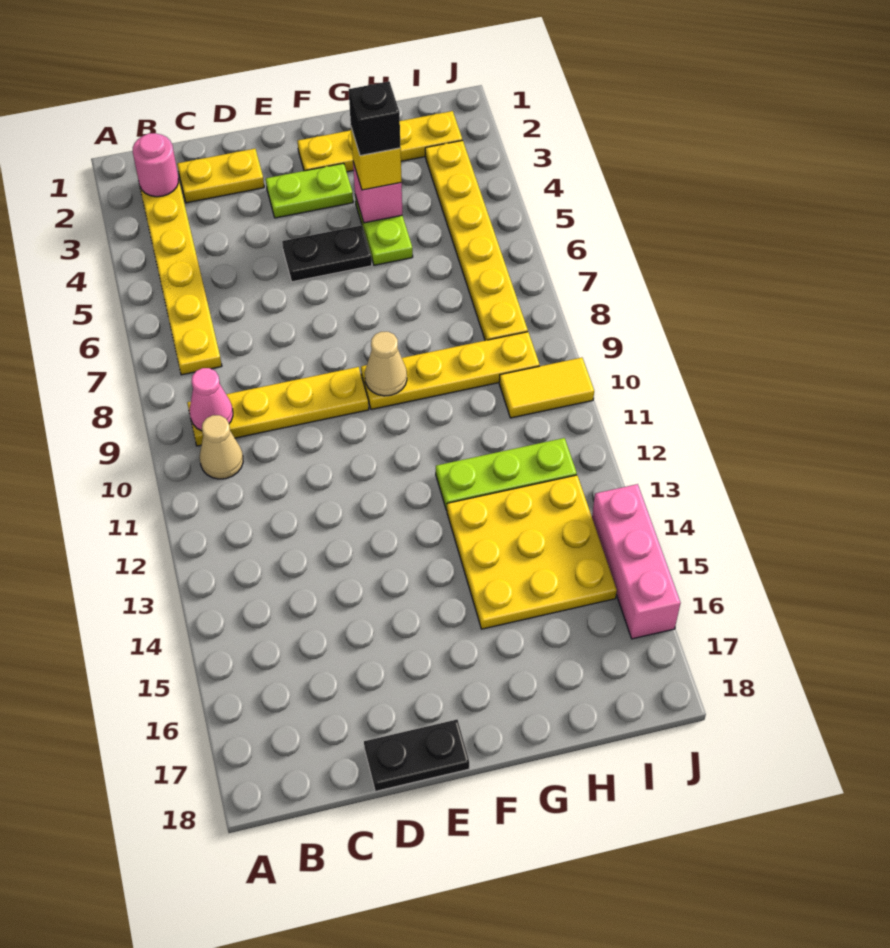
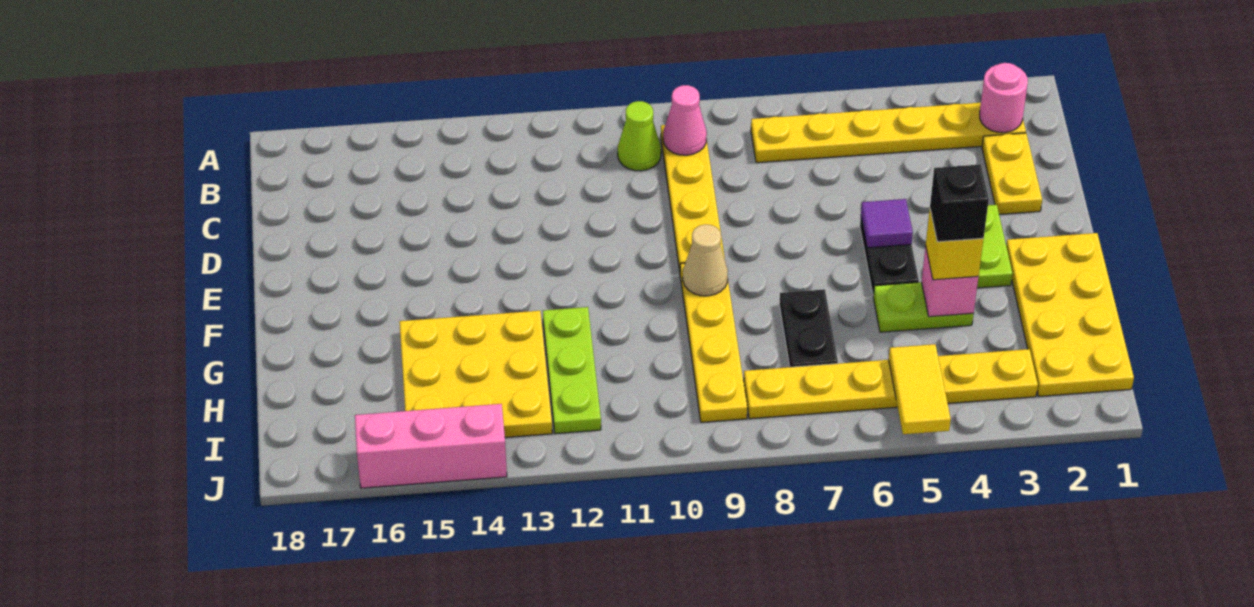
tan cone B10 level 1 -> lime cone B10 level 1
black plate D18:E18 level 1 -> black plate G7:H7 level 1
none -> purple tile E5 level 2
yellow plate F2:I2 level 1 -> yellow plate F1:I2 level 1
yellow tile I10:J10 level 1 -> yellow tile I5:J5 level 2

